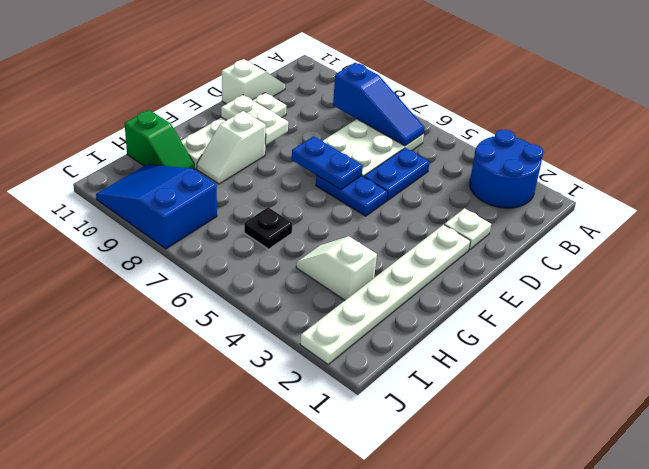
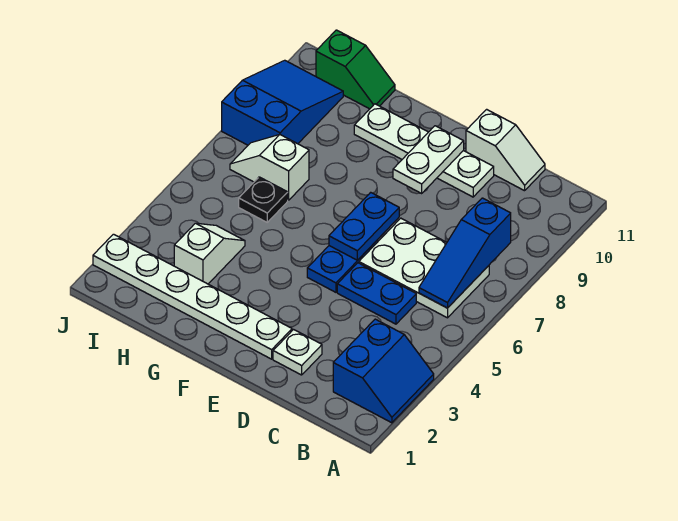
blue round brick A2:B3 level 1 -> blue slope A2:B3 level 1 top B
white slope F9:G9 level 1 top F -> white slope H7:I7 level 1 top H
green slope H10:H11 level 1 top 11 -> green slope H11:I11 level 1 top I

